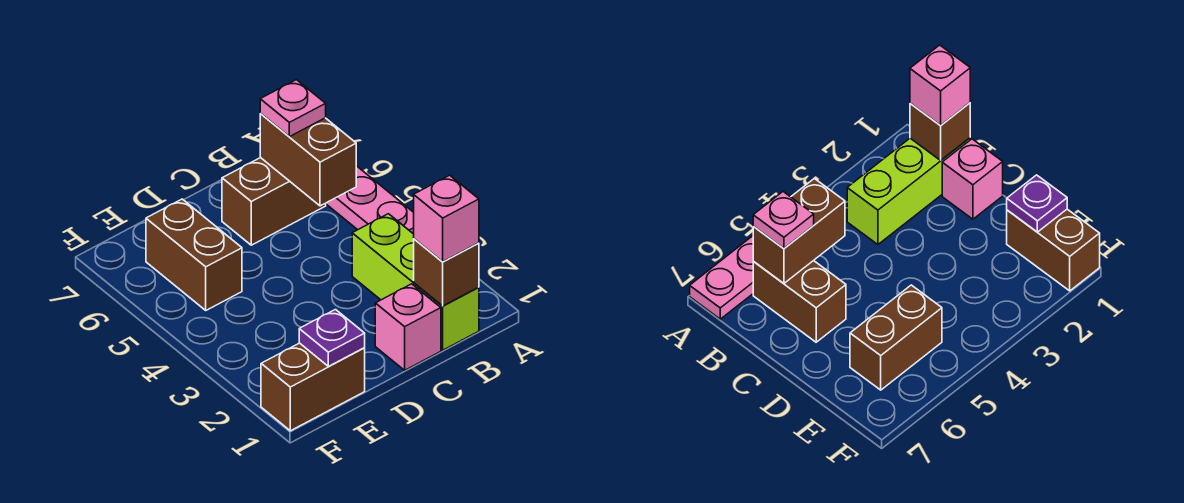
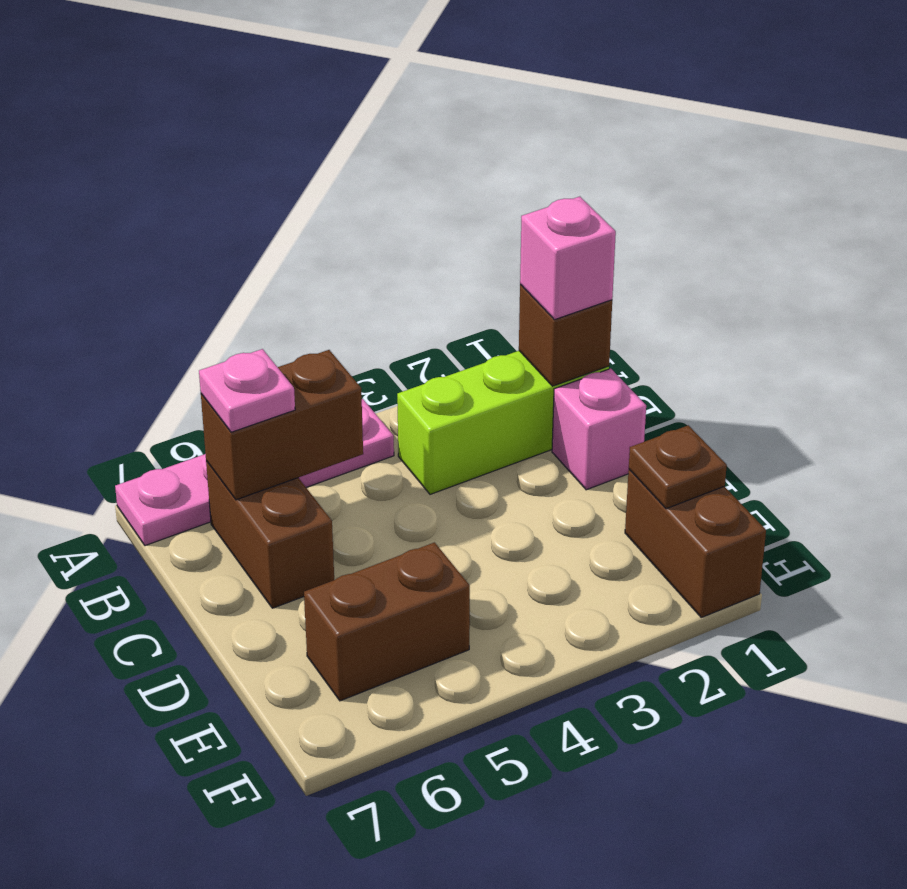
purple plate E1 level 2 -> brown plate E1 level 2

